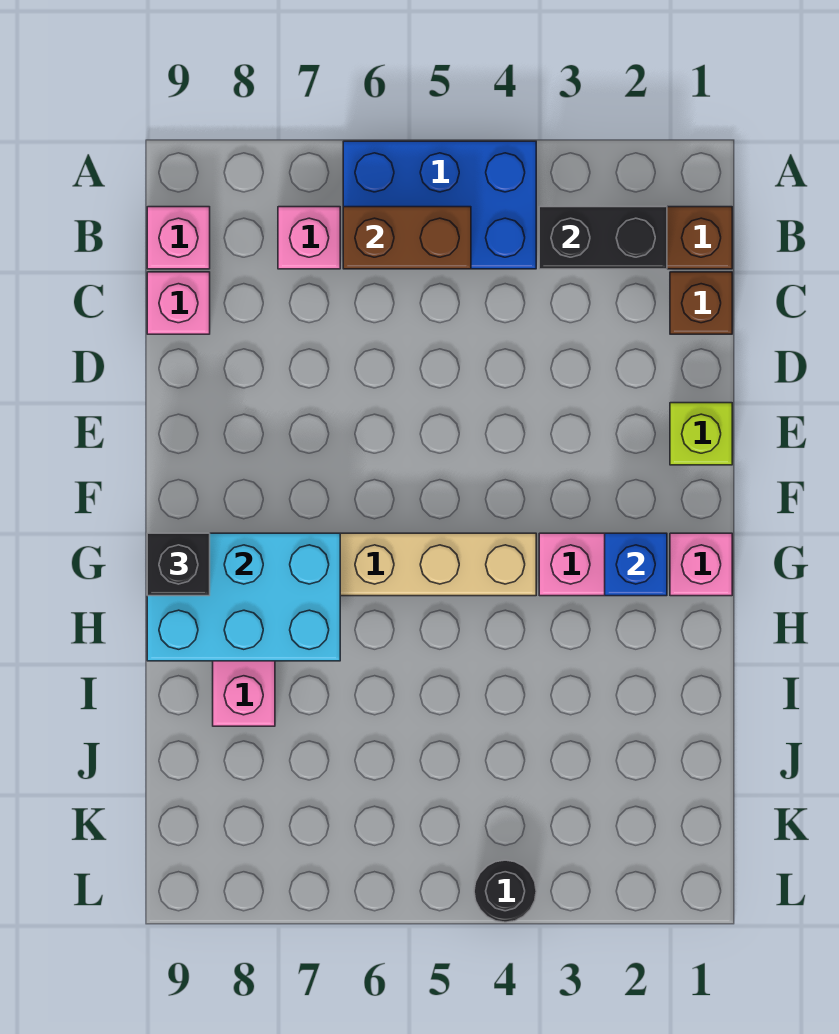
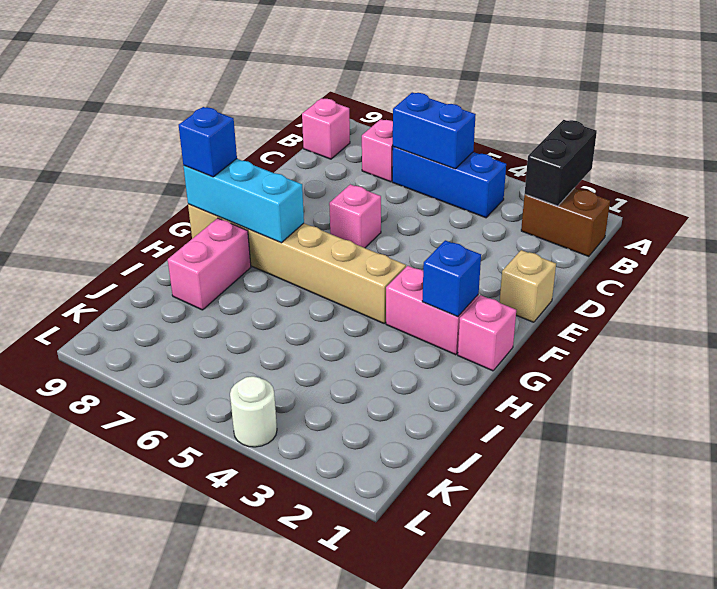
blue brick A4:B6 level 1 -> blue brick B4:B6 level 1
black brick B2:B3 level 2 -> black brick A2:B2 level 2
brown brick B5:B6 level 2 -> blue brick B5:B6 level 2
brown brick C1 level 1 -> none
pink brick C9 level 1 -> pink brick E6 level 1
lime brick E1 level 1 -> tan brick E1 level 1
cyan brick G7:H9 level 2 -> cyan brick G7:G9 level 2
black brick G9 level 3 -> blue brick G9 level 3
black round brick L4 level 1 -> white round brick L4 level 1

